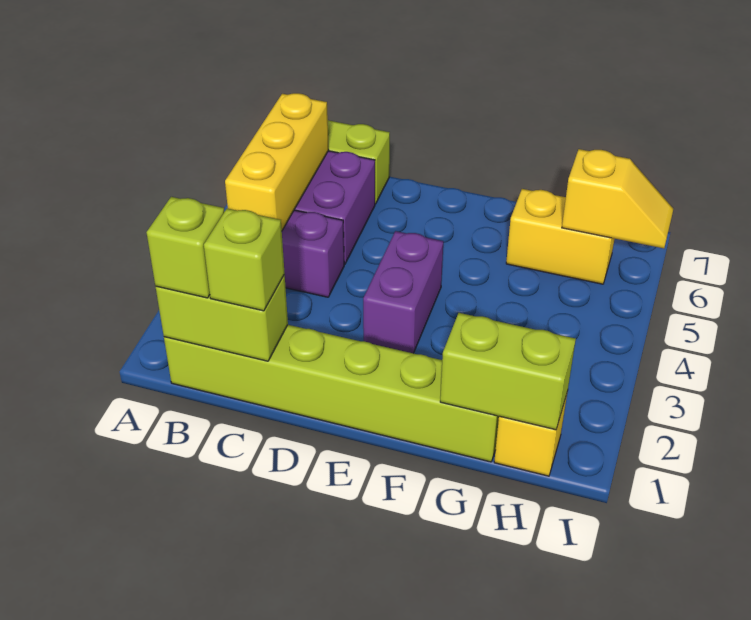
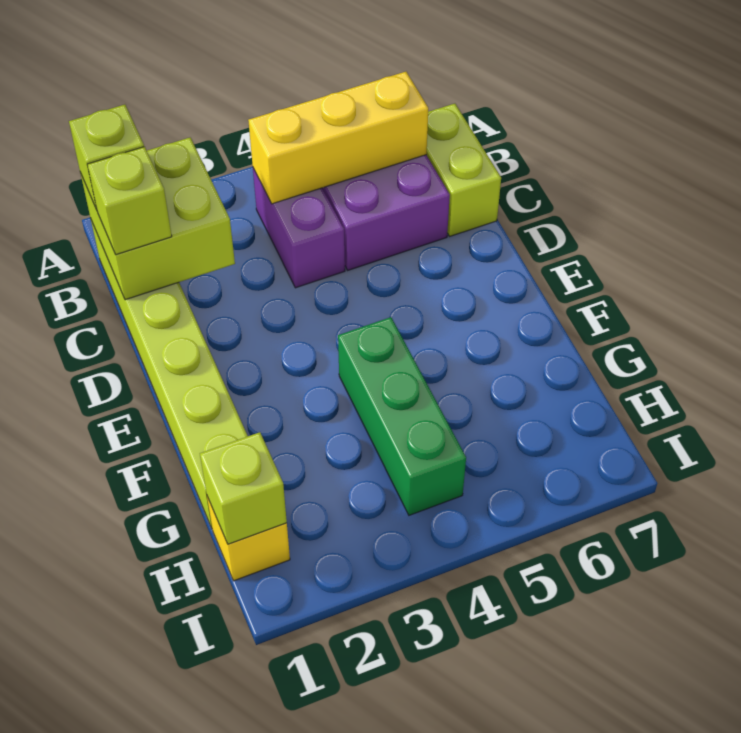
lime brick B1:C1 level 2 -> lime brick B1:C2 level 2
purple brick E3:E4 level 1 -> none
none -> green brick F4:H4 level 1
lime brick G1:H1 level 2 -> lime brick H1 level 2
yellow brick G6:H6 level 1 -> none
yellow slope H6:I6 level 2 top H -> none

